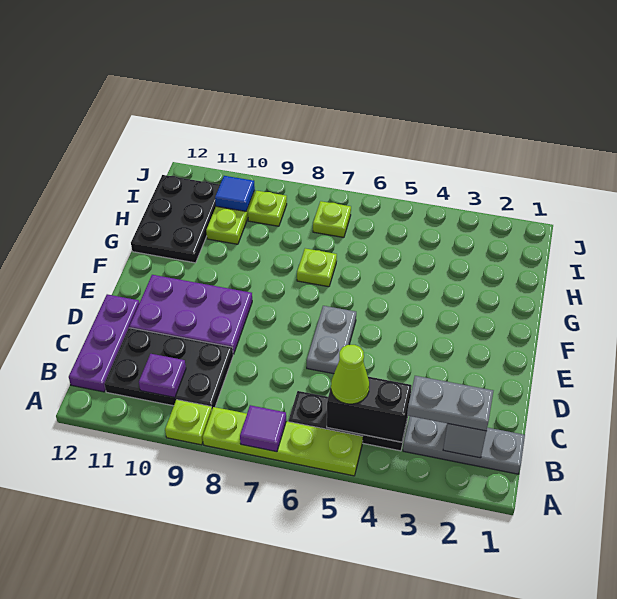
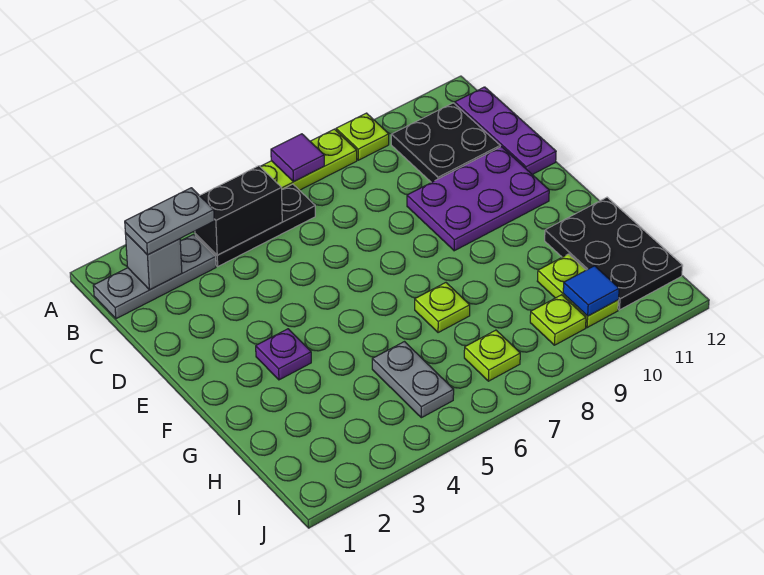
lime cone B5 level 3 -> none
black plate B9:C11 level 1 -> black plate B10:C11 level 1
purple plate B10 level 2 -> purple plate F3 level 1
grey plate D6:E6 level 1 -> grey plate H5:I5 level 1

